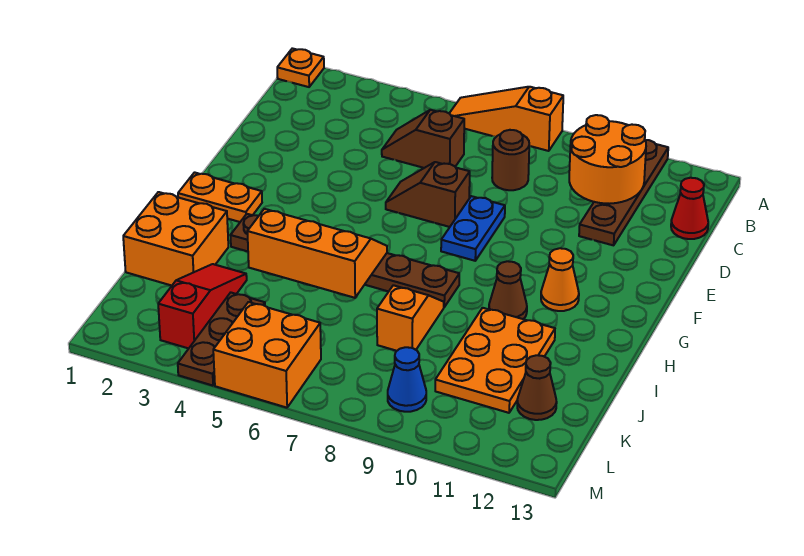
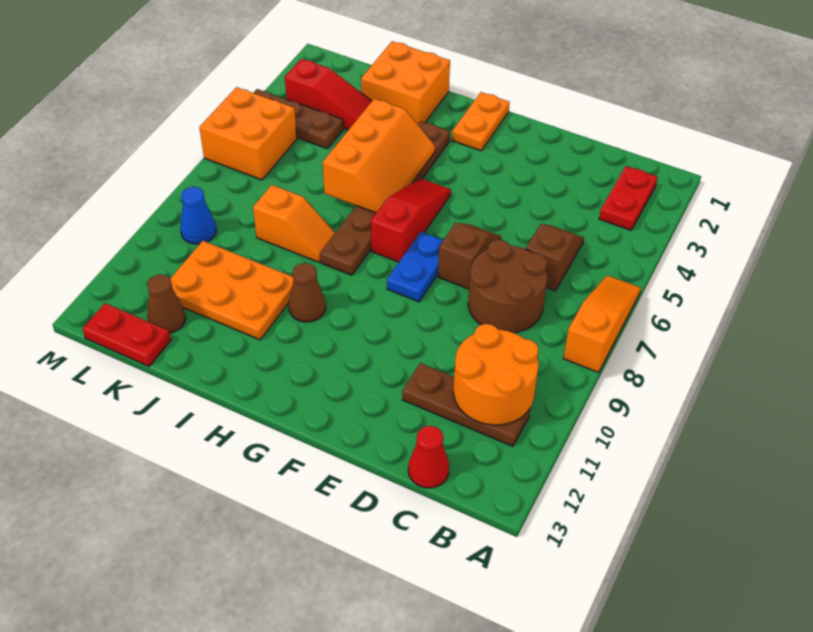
orange plate A1 level 1 -> none
brown plate A11:D11 level 1 -> brown plate B11:D11 level 1
none -> red plate B2:B3 level 1
brown round brick C8 level 1 -> brown round brick C7:D8 level 1
blue plate E8:F8 level 1 -> blue plate F7:F8 level 1
none -> red slope G5:G7 level 1 top 7
orange cone G11 level 1 -> none
none -> red plate K13:L13 level 1

